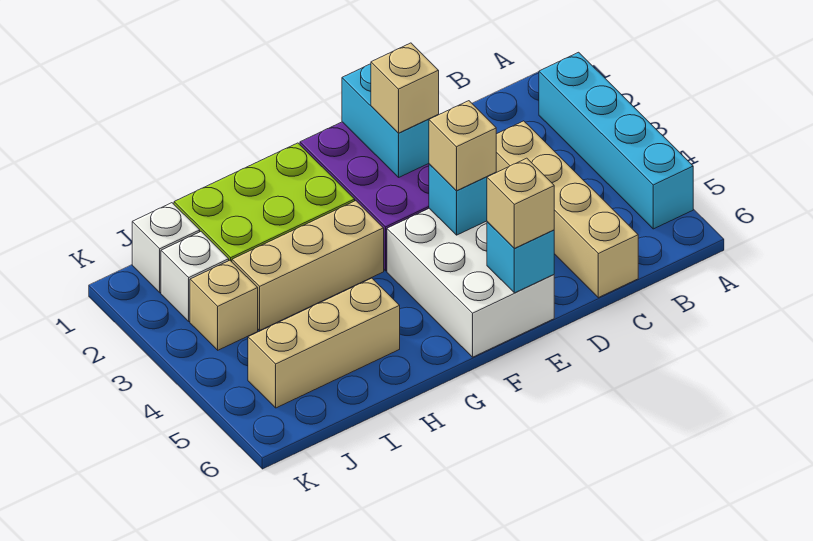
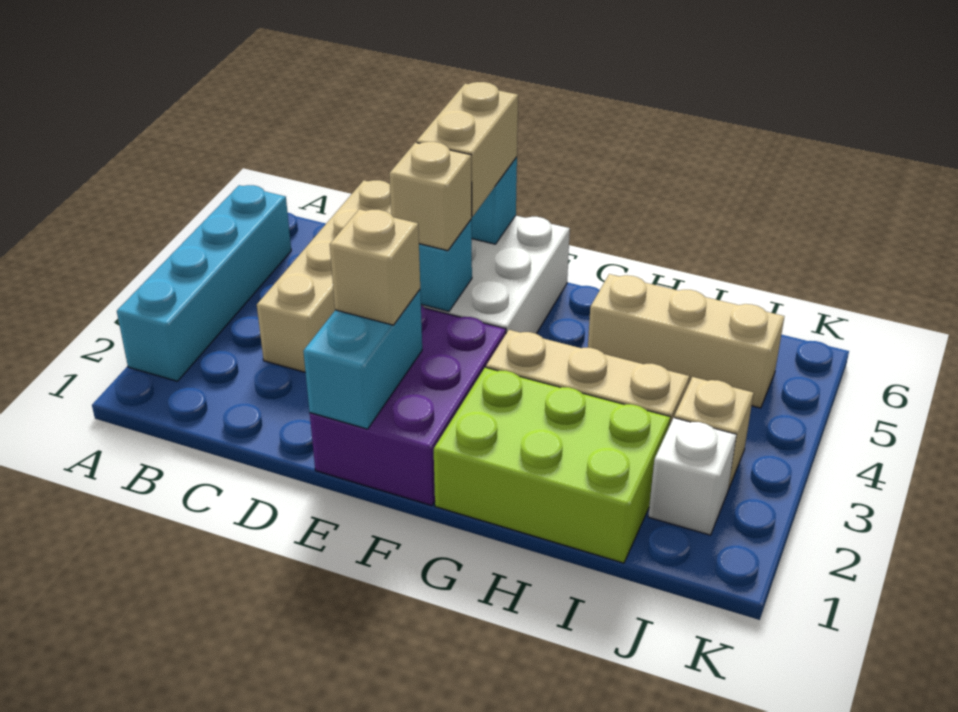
tan brick E6 level 3 -> tan brick E5:E6 level 3
white brick J1 level 1 -> none

